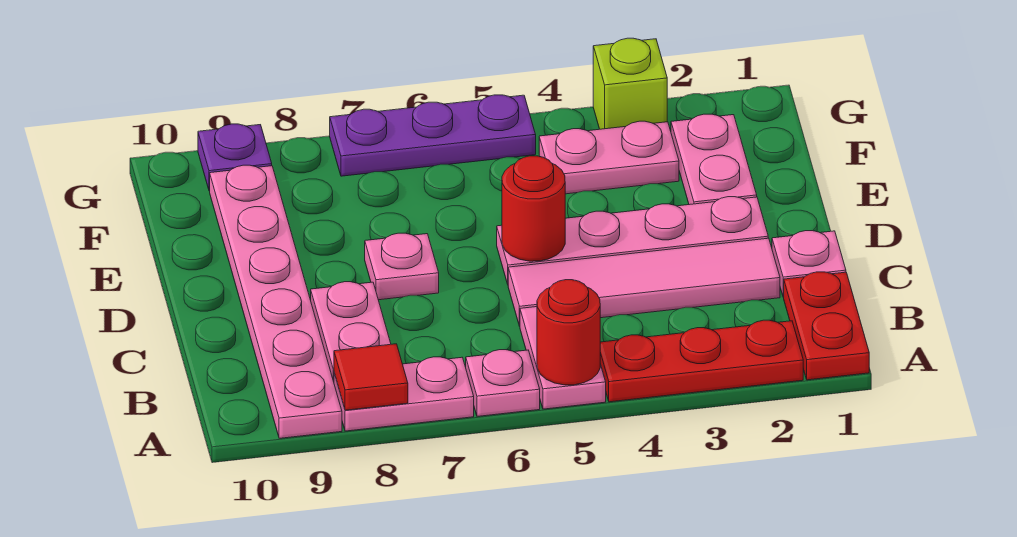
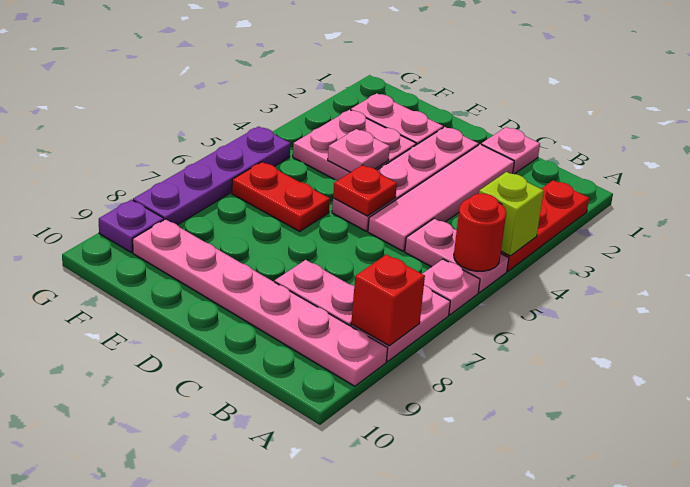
red plate A1:B1 level 1 -> red plate E6:F6 level 1
red tile A8 level 2 -> red brick A8 level 2
red round brick D5 level 2 -> red plate D5 level 2
pink plate D7 level 1 -> pink plate E4 level 2
pink plate F3:F4 level 1 -> pink plate E3:F4 level 1
lime brick G3 level 1 -> lime brick A4 level 2
purple plate G5:G7 level 1 -> purple plate G5:G8 level 1

